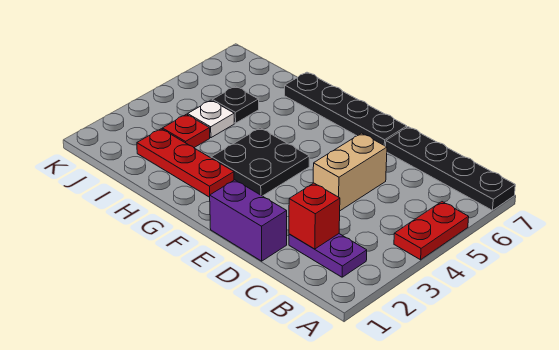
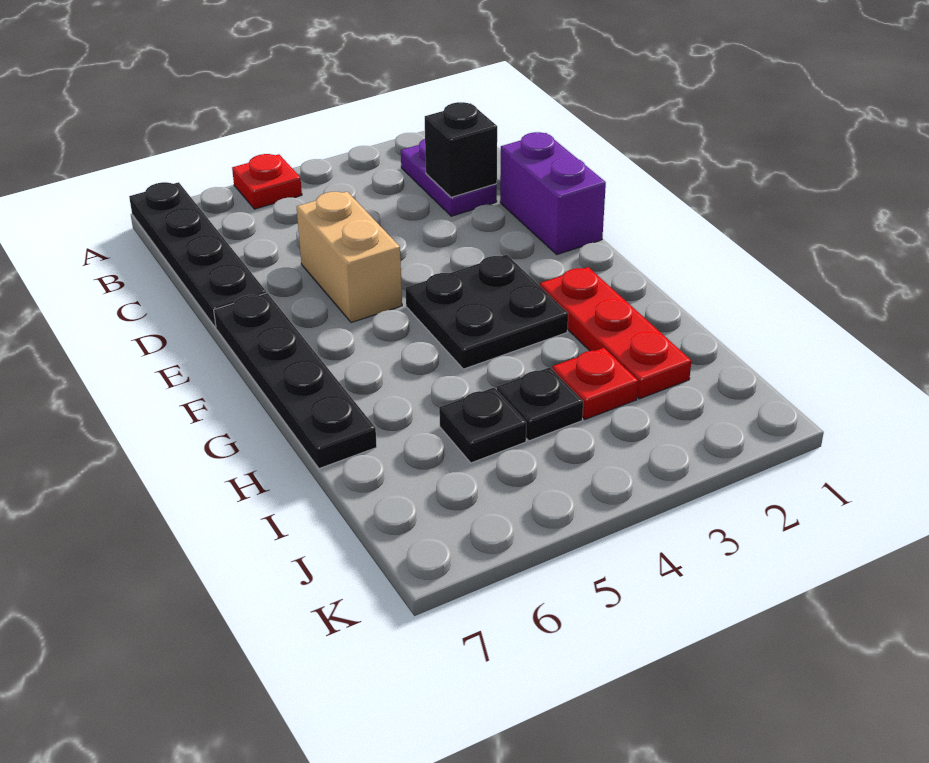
red plate A4:A5 level 1 -> red plate A5 level 1
red brick C2 level 2 -> black brick C2 level 2
tan brick D4:D5 level 1 -> tan brick D5:E5 level 1
white plate I4 level 1 -> black plate I4 level 1

